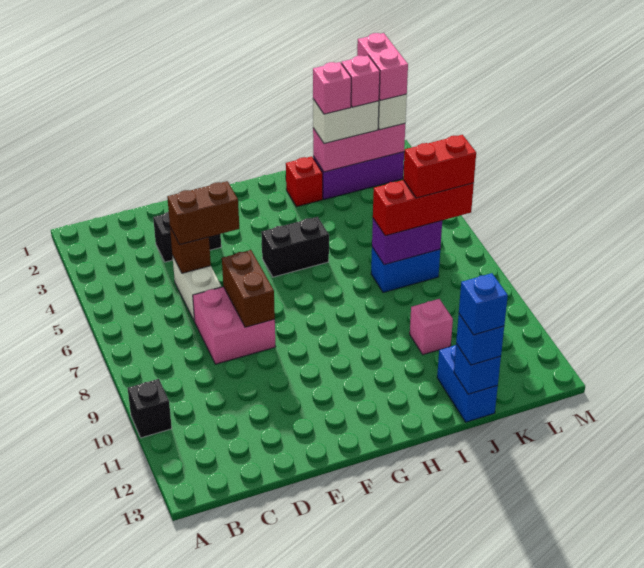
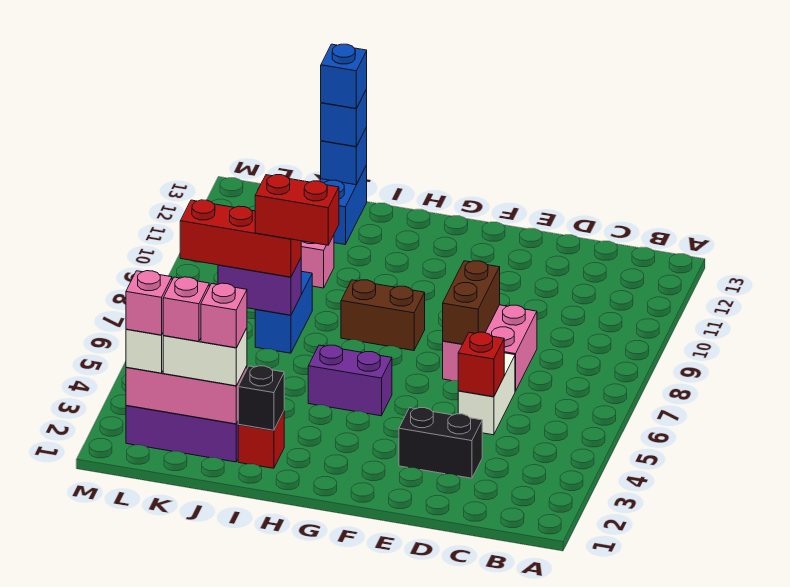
black brick A10 level 1 -> black brick I2 level 2
brown brick D5 level 2 -> red brick D5 level 2
brown brick D5:E5 level 3 -> brown brick G8:H8 level 1
black brick G5:H5 level 1 -> purple brick G5:H5 level 1
blue brick J7:K7 level 1 -> blue brick J7:J8 level 1
red brick K7:L7 level 4 -> red brick I7:J7 level 4
pink brick L1:L2 level 4 -> pink brick L2 level 4

